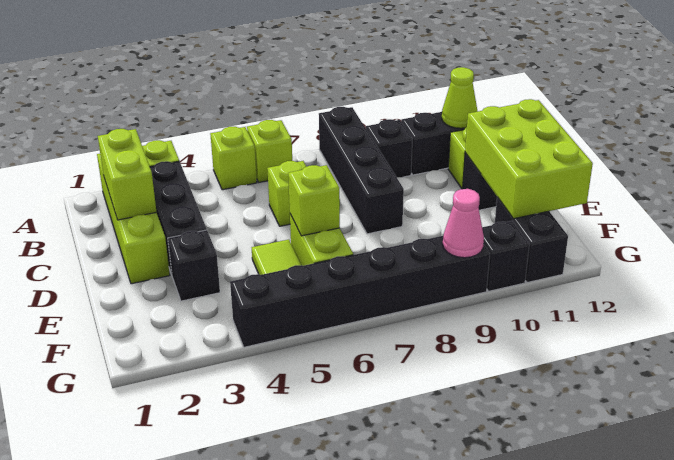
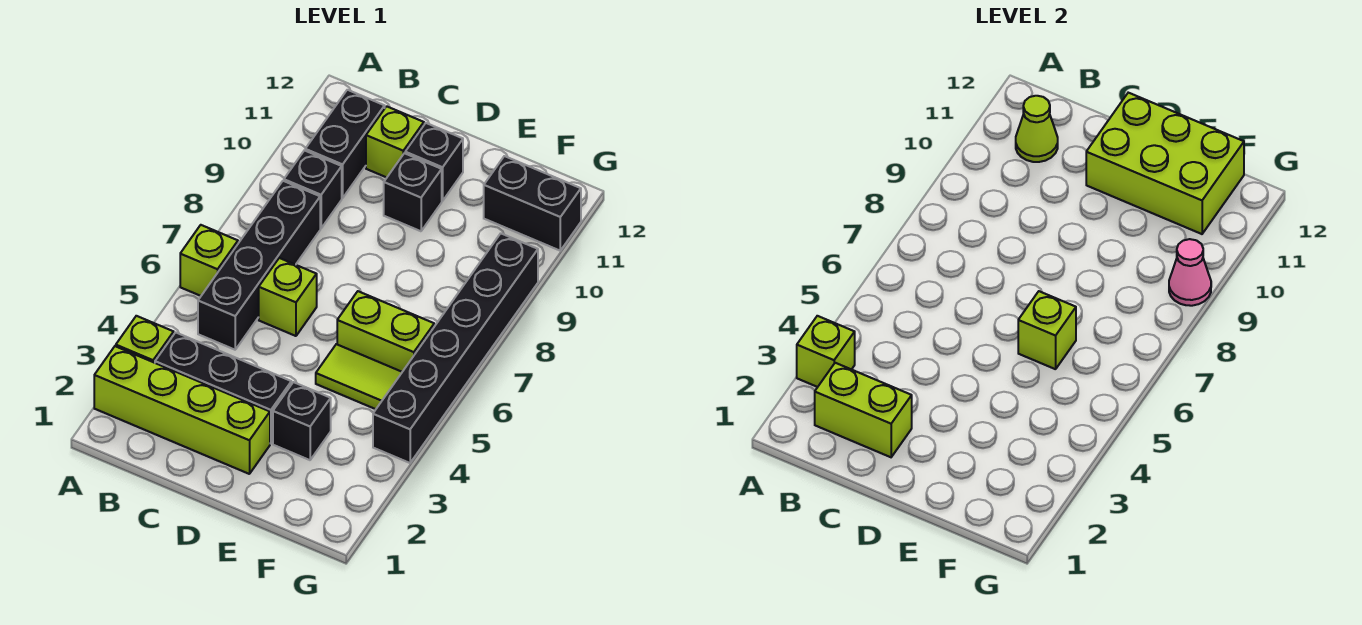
lime brick A5 level 1 -> lime brick A3 level 2
black brick A8:D8 level 1 -> black brick B5:B8 level 1
black brick G10 level 1 -> black brick D10 level 1

